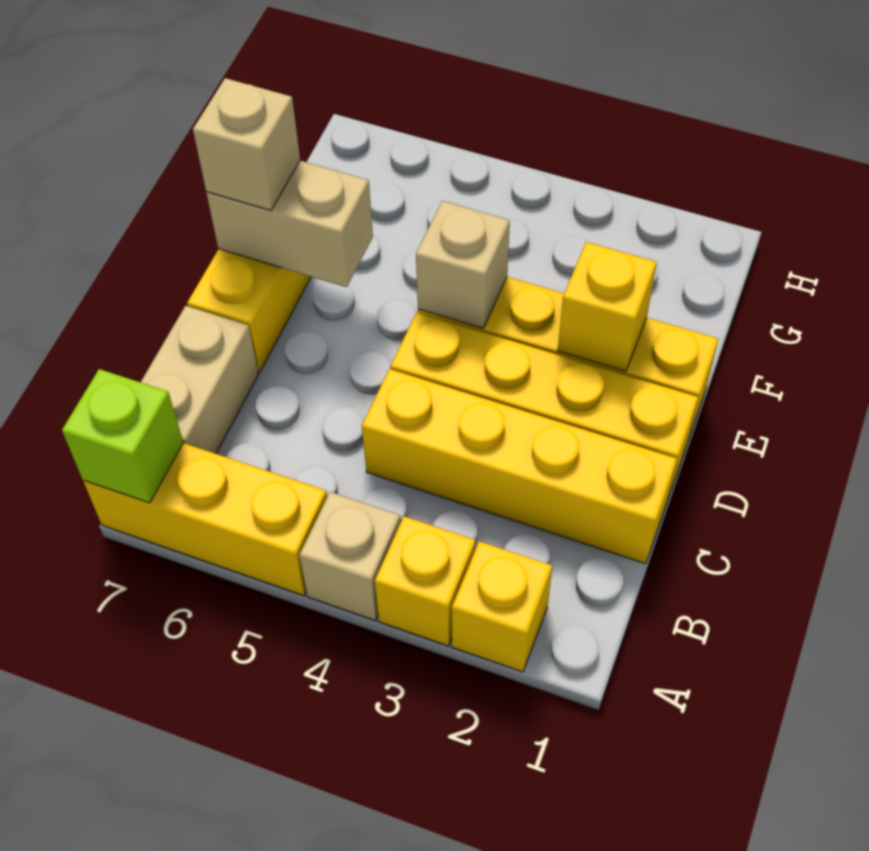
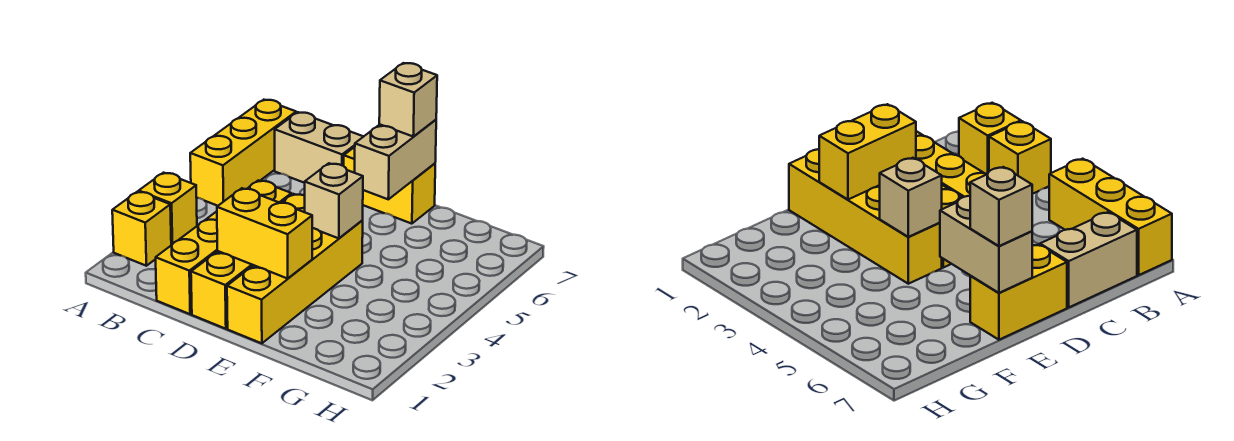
tan brick A4 level 1 -> none
lime brick A7 level 2 -> none
yellow brick E2 level 2 -> yellow brick D2:E2 level 2

